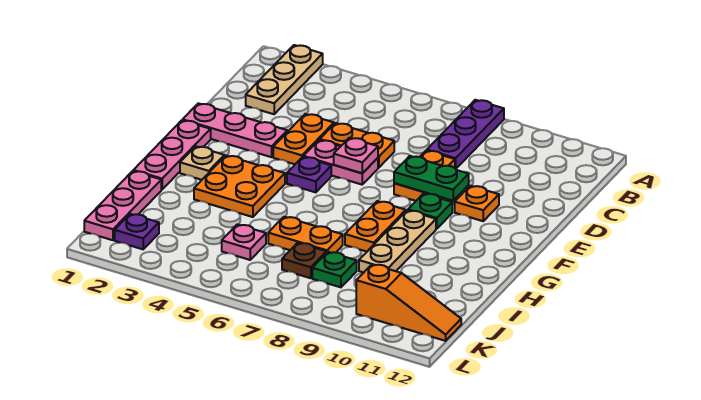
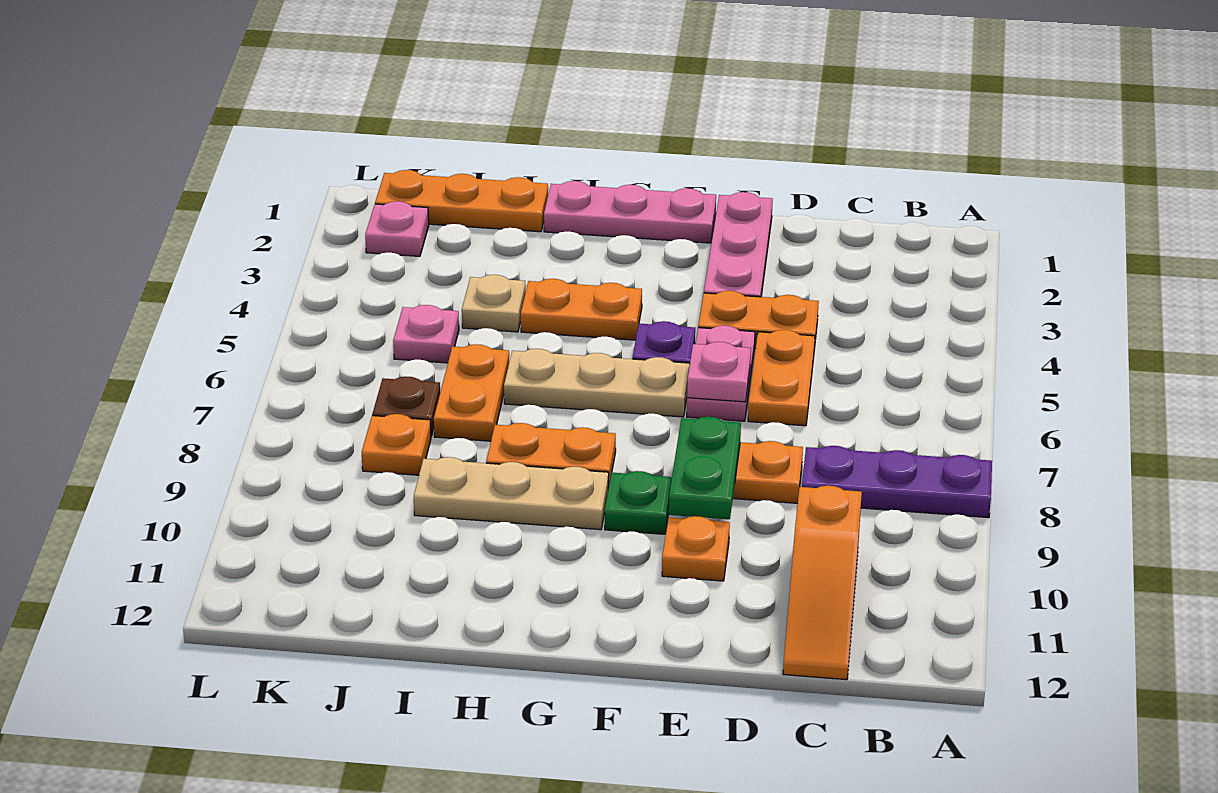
tan plate A2:C2 level 1 -> tan plate F6:H6 level 1
tan plate G2 level 1 -> tan plate I4 level 1
orange plate G3:H4 level 1 -> orange plate G4:H4 level 1
pink plate I1:K1 level 1 -> orange plate I1:K1 level 1
green plate J8 level 1 -> orange plate J8 level 1
purple plate K2 level 1 -> pink plate K2 level 1
orange slope K10:K12 level 1 top 10 -> orange slope C10:C12 level 1 top 10

